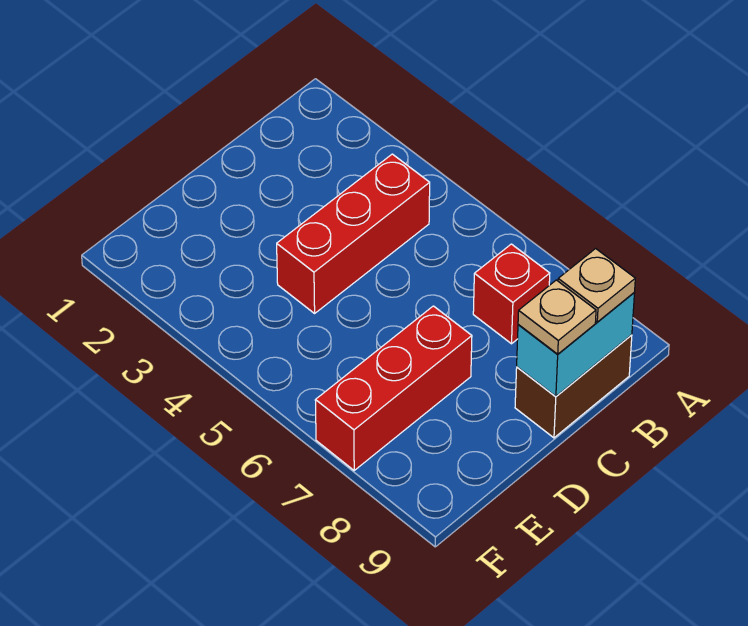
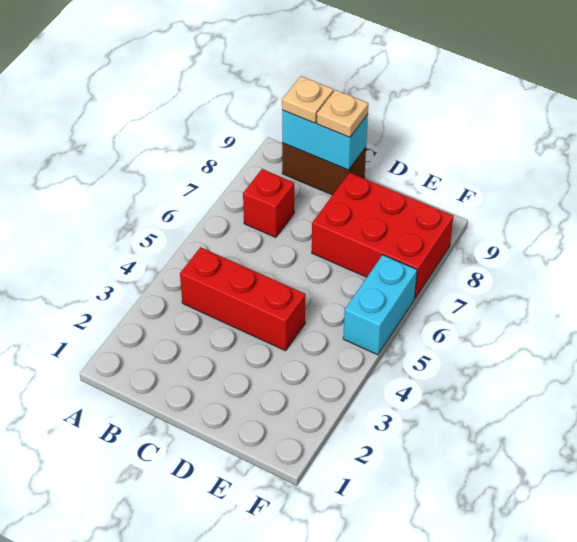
red brick D7:F7 level 1 -> red brick D7:F8 level 1
none -> cyan brick F5:F6 level 1

